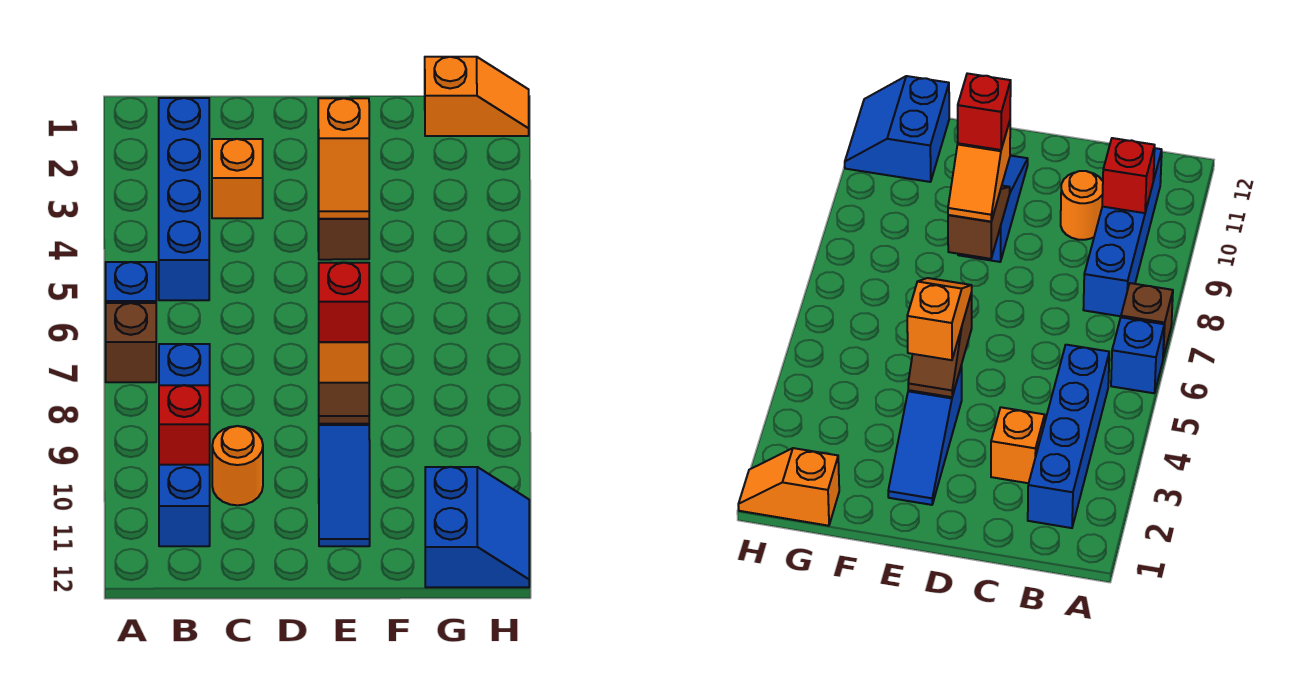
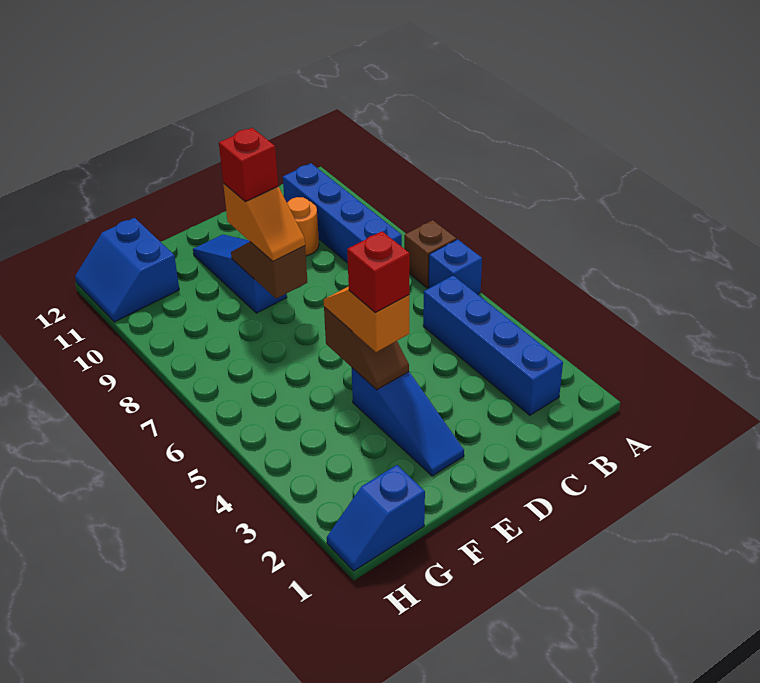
red brick B10 level 2 -> red brick E4 level 4
orange brick C3 level 1 -> none
orange slope G1:H1 level 1 top G -> blue slope G1:H1 level 1 top G

